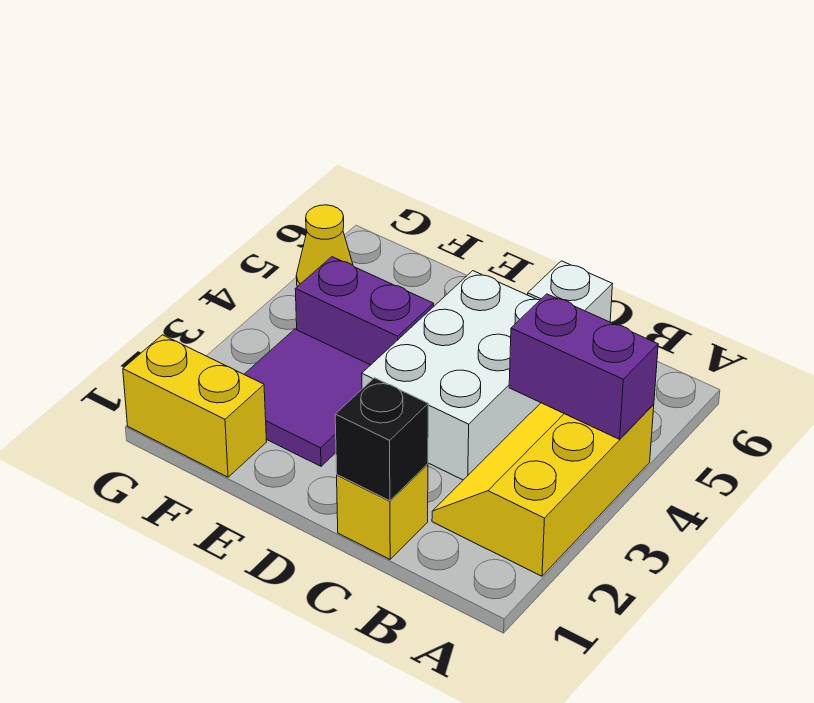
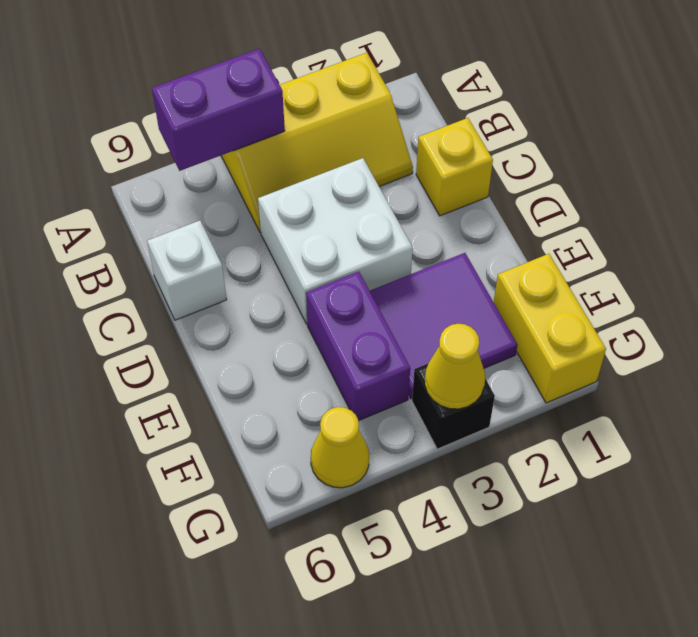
purple brick A4:B4 level 2 -> purple brick A4:A5 level 2
black brick C1 level 2 -> black brick G3 level 1
white brick C3:D5 level 1 -> white brick C3:D4 level 1
none -> yellow cone G3 level 2

